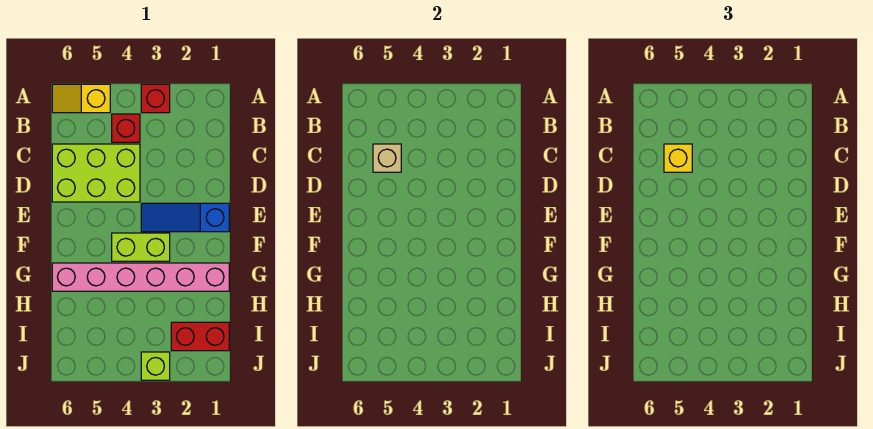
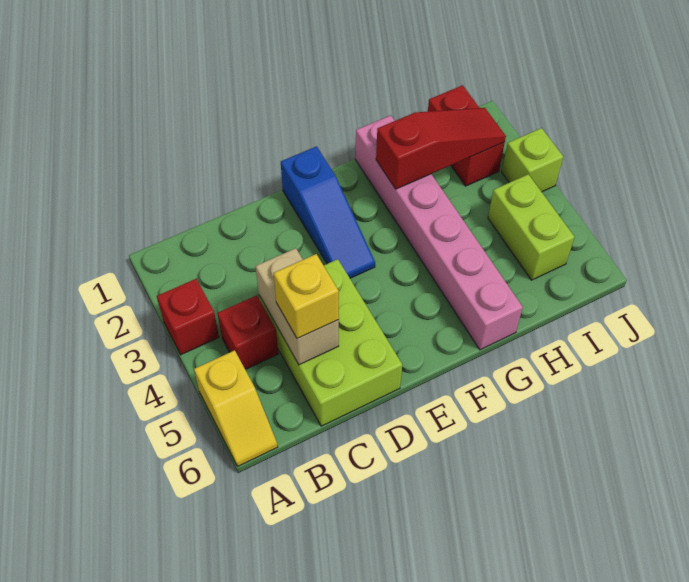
tan brick C5 level 2 -> tan brick C4:C5 level 2
lime brick F3:F4 level 1 -> lime brick I4:I5 level 1
none -> red slope G2:I2 level 2 top G

